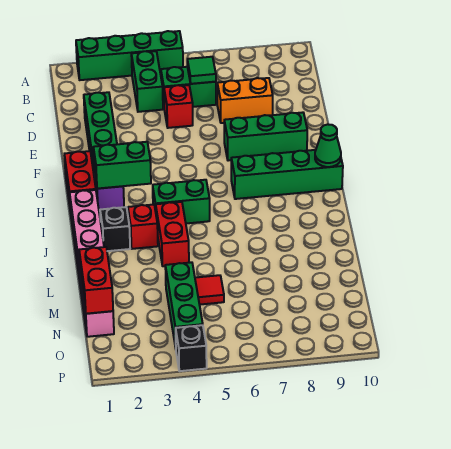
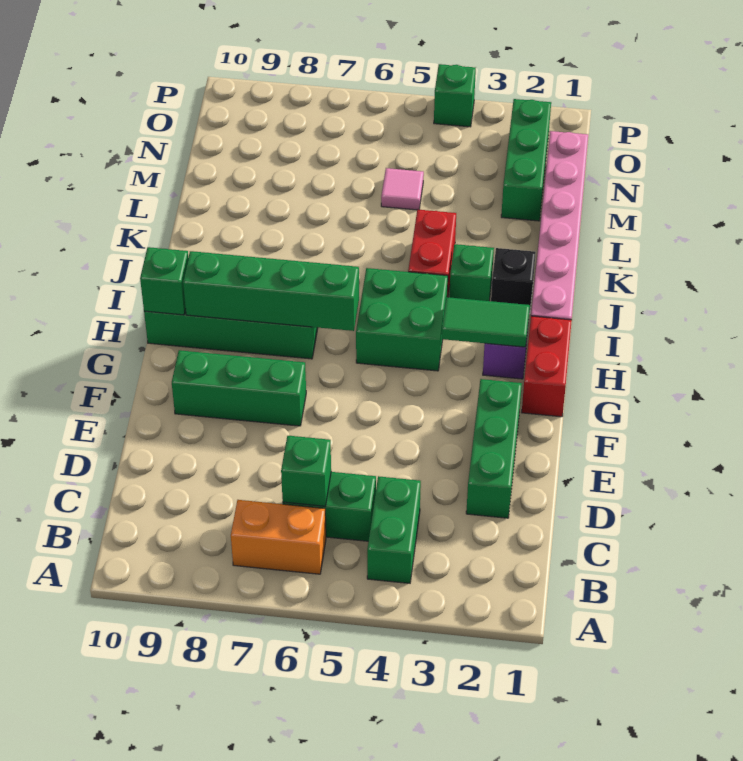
green brick A2:A5 level 1 -> green brick H6:H9 level 2
green tile C6 level 2 -> green brick C6 level 2
red brick D5 level 1 -> none
orange brick D7:D8 level 1 -> orange brick B6:B7 level 1
green brick H2:H3 level 2 -> green tile H2:H3 level 2
green cone H10 level 2 -> green brick H10 level 2
green brick I4:I5 level 1 -> green brick H4:I5 level 1
red brick J3 level 1 -> green brick J3 level 1
red brick M1:N1 level 2 -> none
green brick M4:O4 level 1 -> green brick M2:O2 level 1
red tile M5 level 1 -> pink tile M5 level 1
black brick P4 level 1 -> green brick P4 level 1

